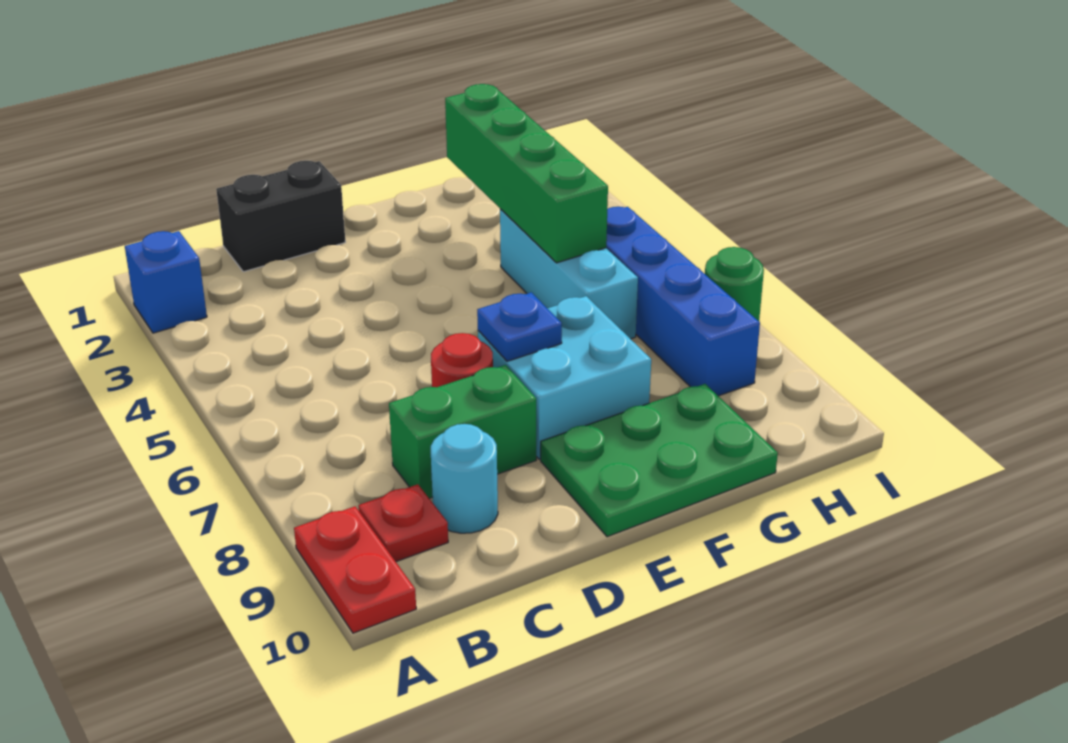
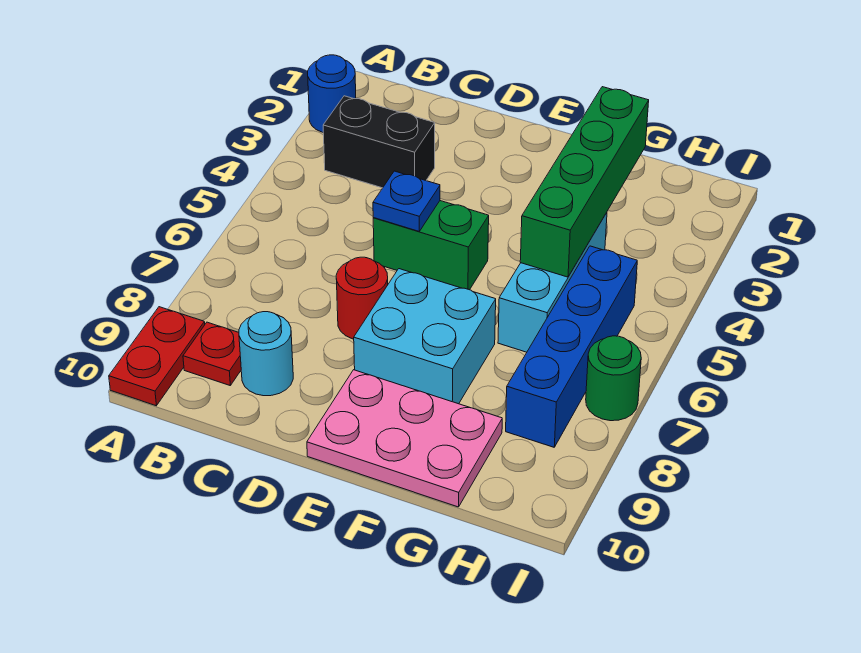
blue brick A2 level 1 -> blue round brick A2 level 1
black brick C1:D1 level 1 -> black brick B3:C3 level 1
green brick C8:D8 level 1 -> green brick D5:E5 level 1
blue plate E7 level 2 -> blue plate D5 level 2
green plate E9:G10 level 1 -> pink plate E9:G10 level 1

